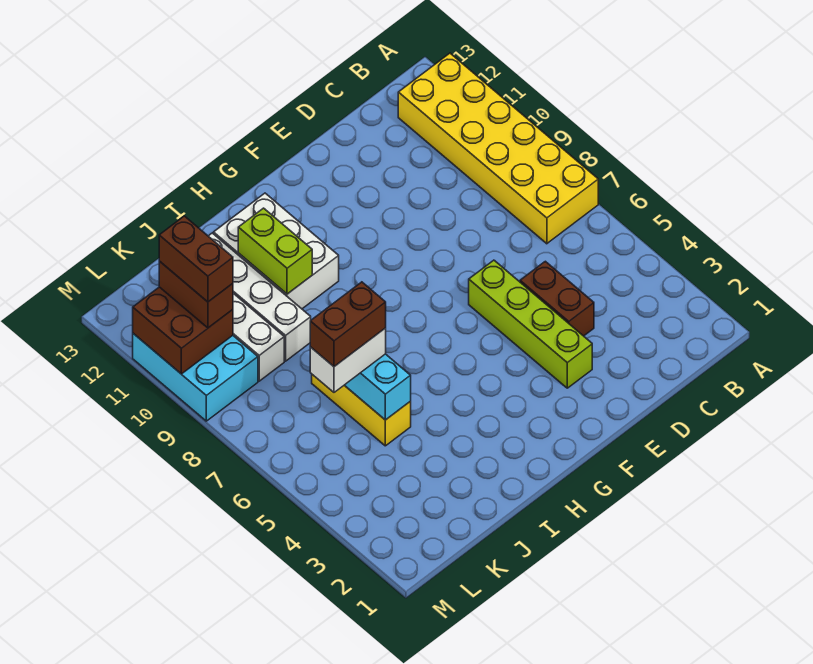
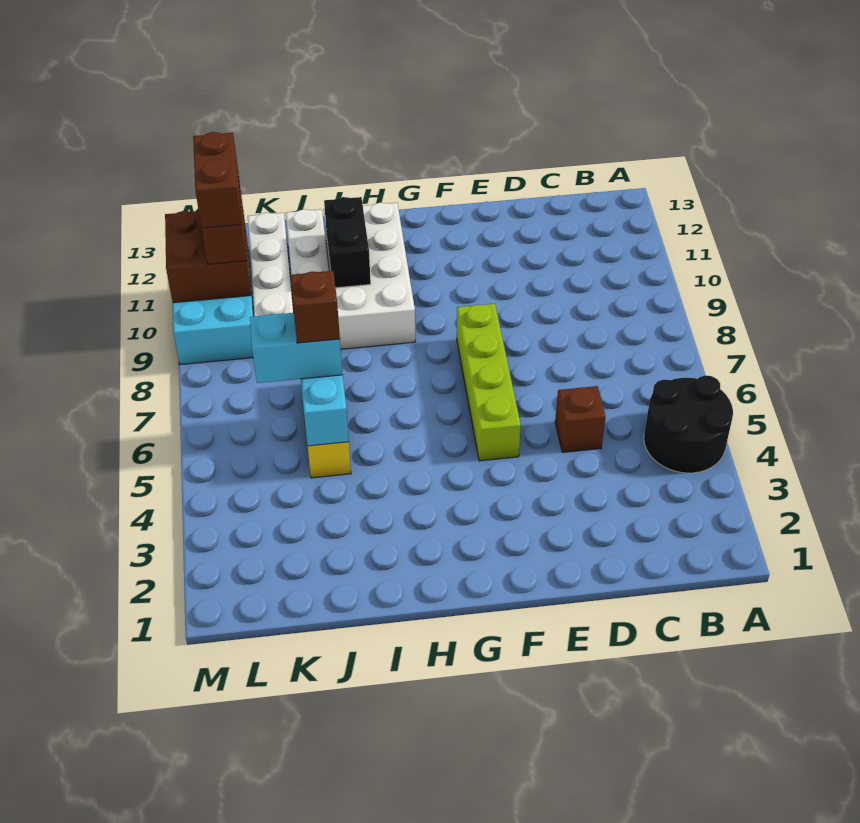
none -> black round brick A4:B5 level 1
yellow brick A7:B12 level 1 -> none
brown brick D4:D5 level 1 -> brown brick D5 level 1
lime brick E3:E6 level 1 -> lime brick F5:F8 level 1
white brick H10:I12 level 1 -> white brick H9:I12 level 1
lime brick I10:I11 level 2 -> black brick I10:I11 level 2
white brick J6:K6 level 3 -> cyan brick J6:K6 level 3
brown brick J6:K6 level 4 -> brown brick J6 level 4

